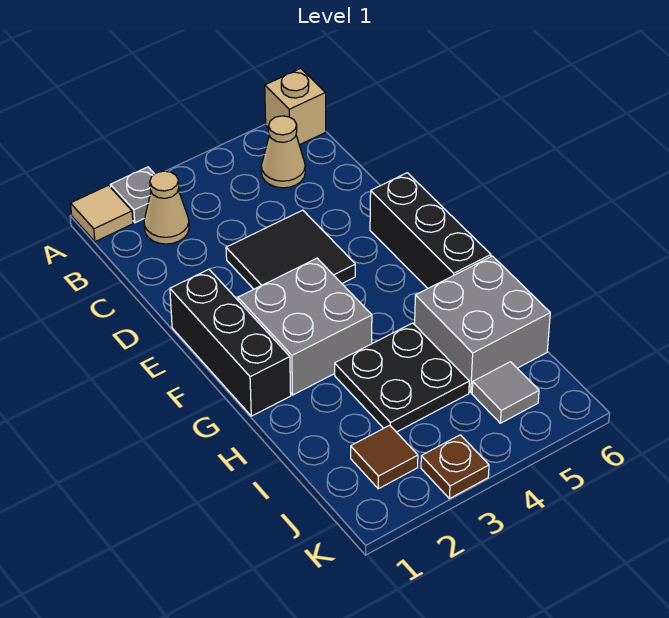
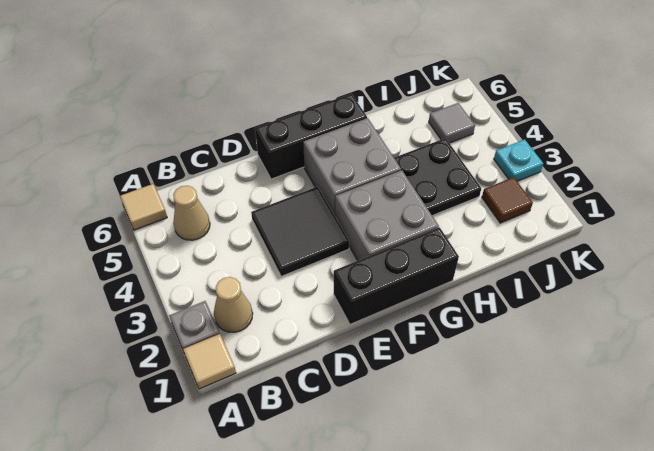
tan brick A6 level 1 -> tan tile A6 level 1
grey brick H5:I6 level 1 -> grey brick F4:G5 level 1
brown plate K3 level 1 -> cyan plate K3 level 1

